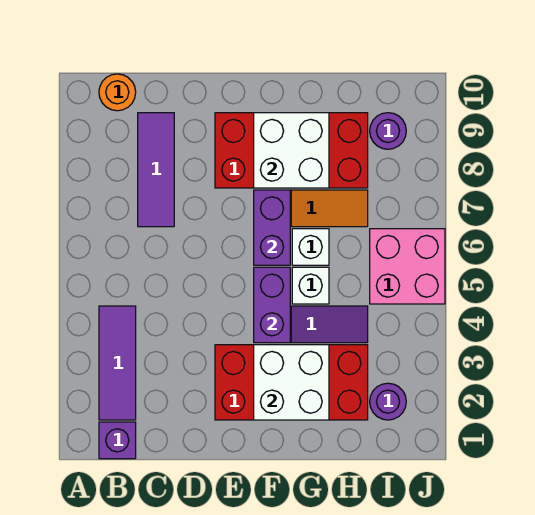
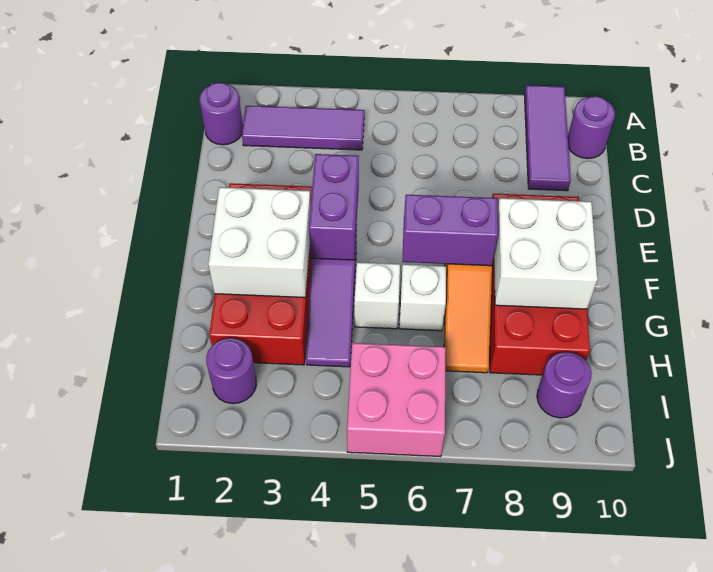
purple brick B1 level 1 -> purple round brick B1 level 1
orange round brick B10 level 1 -> purple round brick B10 level 1
purple tile C7:C9 level 1 -> purple tile A9:C9 level 1
purple brick F4:F5 level 2 -> purple brick E4:F4 level 2

